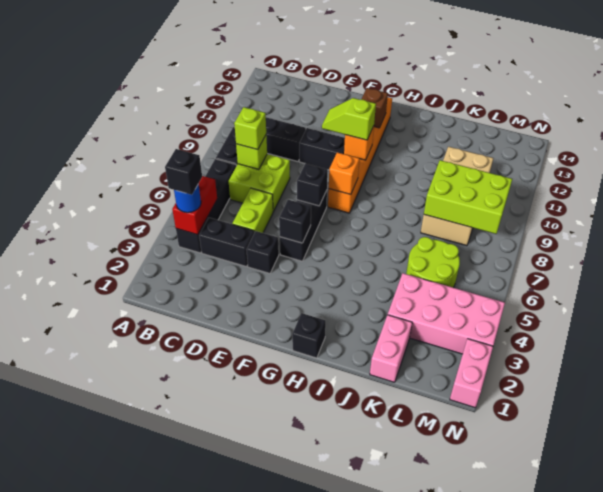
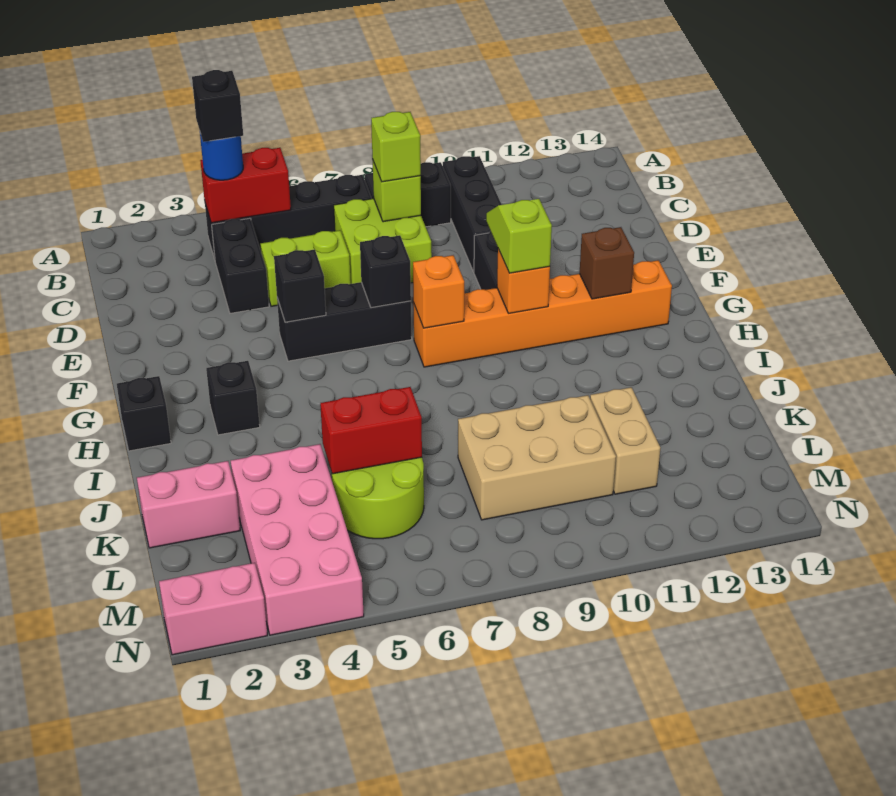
black brick E4 level 1 -> black brick H3 level 1
none -> red brick K5:K6 level 2
lime brick K8:M9 level 2 -> none

